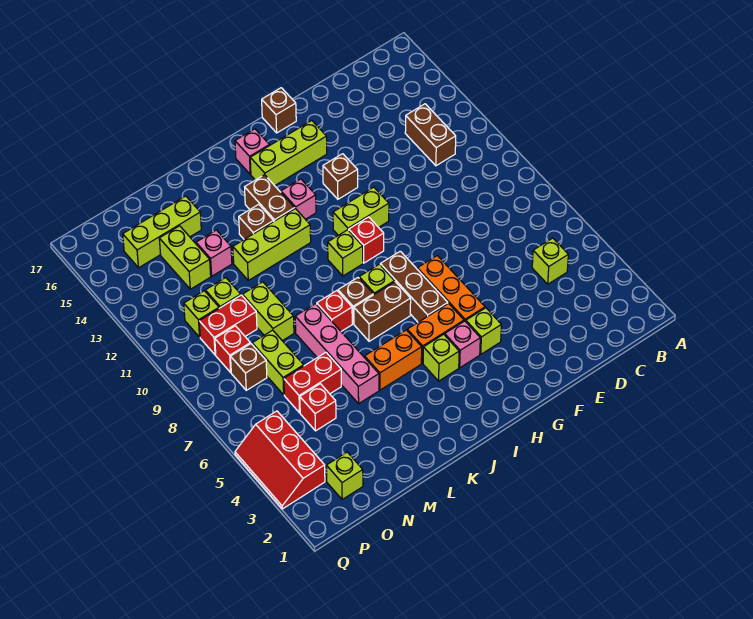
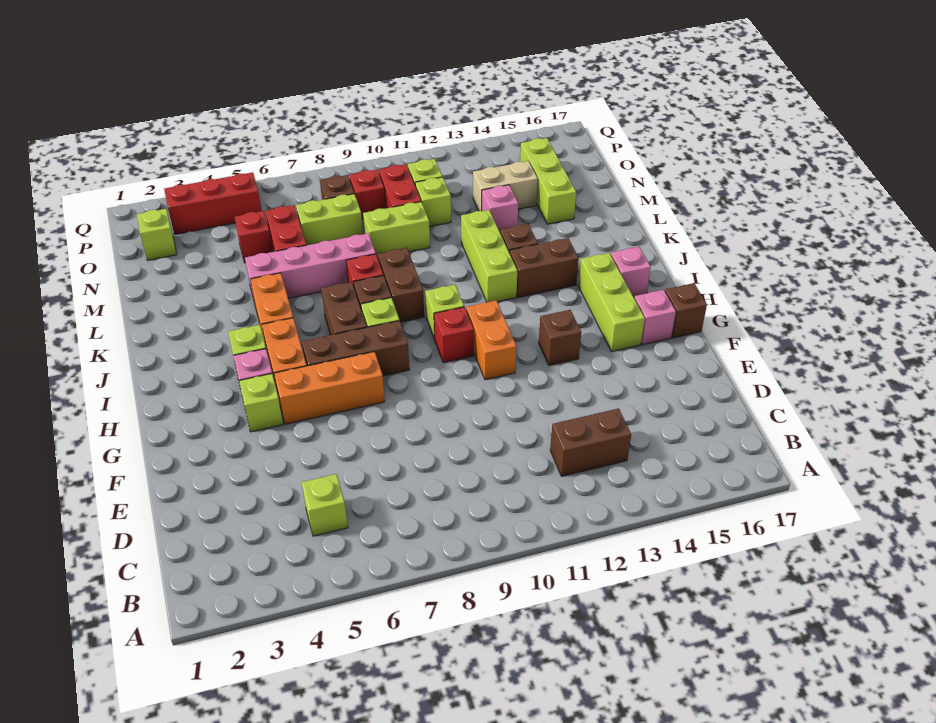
lime brick G11:H11 level 1 -> orange brick G11:H11 level 1
pink brick I13 level 1 -> pink brick G16 level 1
none -> brown brick J9:K9 level 1
lime brick N13:N14 level 1 -> tan brick N13:N14 level 1

